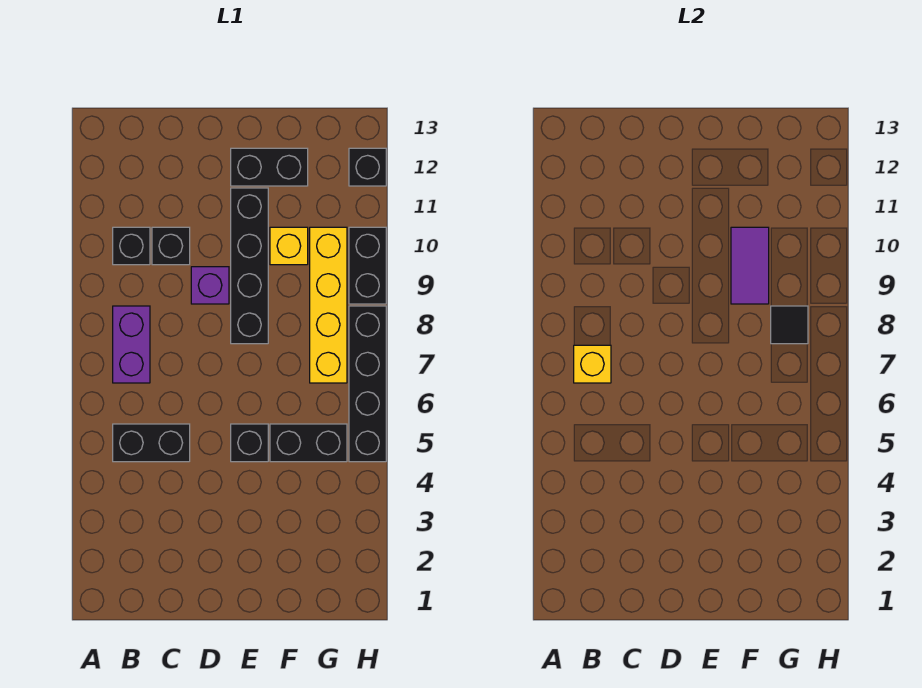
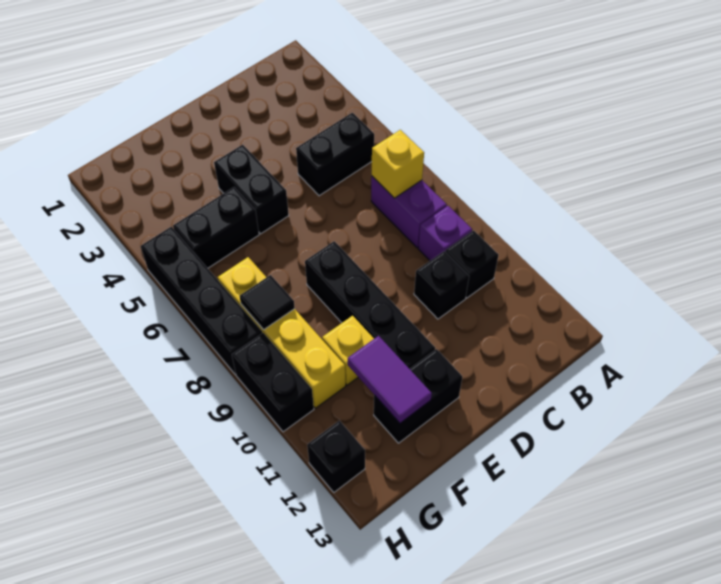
purple brick D9 level 1 -> purple brick B9 level 1
black brick E5 level 1 -> black brick E4:E5 level 1
purple tile F9:F10 level 2 -> purple tile F11:F12 level 2

